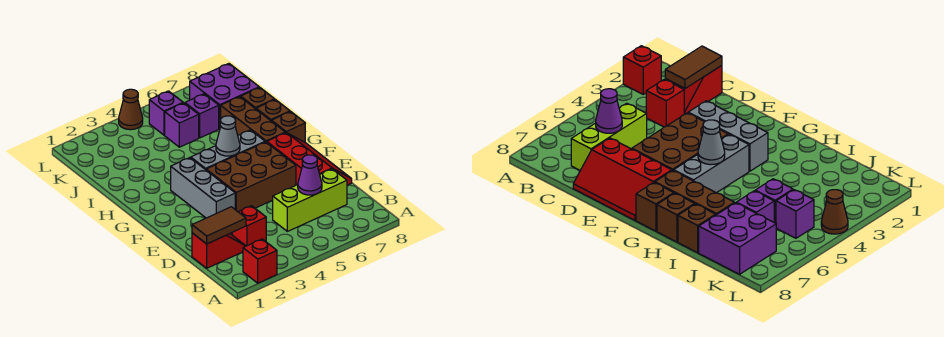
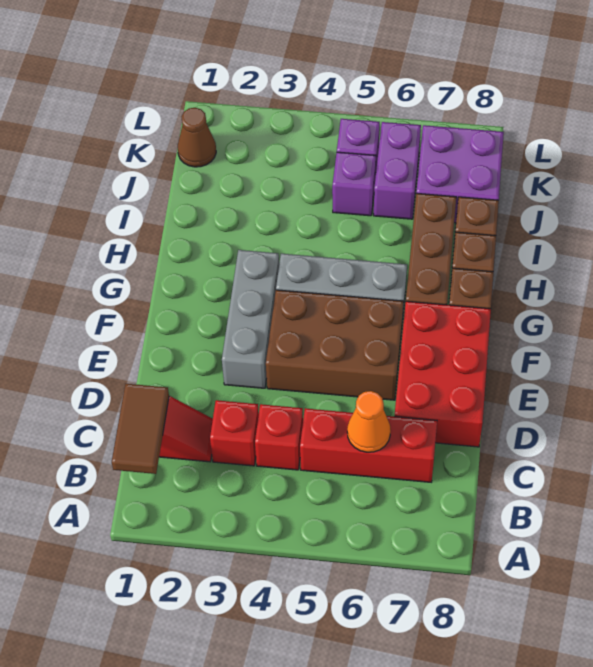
red brick A2 level 1 -> red brick C4 level 1
brown tile C1:C2 level 2 -> brown tile B1:C1 level 2
lime brick C5:C7 level 1 -> red brick C5:C7 level 1
purple cone C6 level 2 -> orange cone C6 level 2
red slope D7:F8 level 1 top 7 -> red brick D7:F8 level 1
grey cone G5 level 2 -> none
purple brick J6 level 1 -> purple brick J6:K6 level 1
brown cone L4 level 1 -> brown cone K1 level 1

